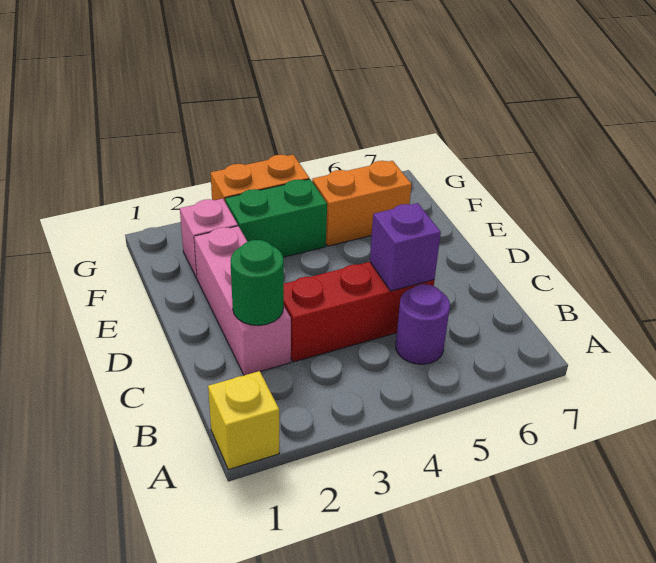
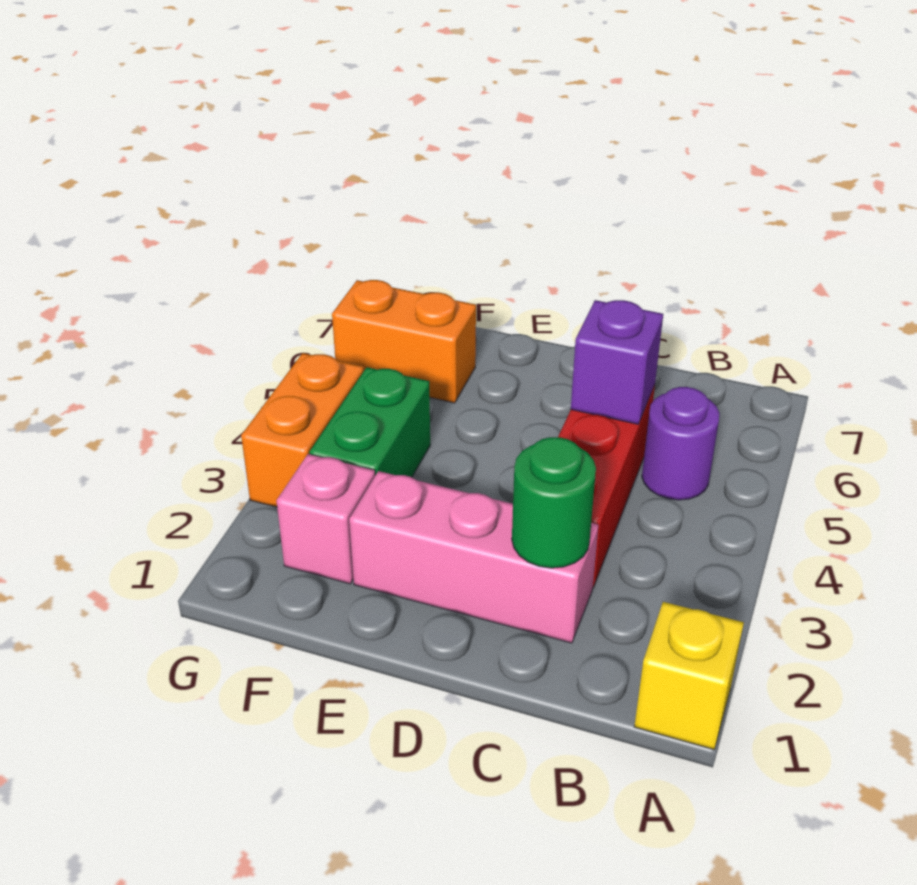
orange brick F5:F6 level 1 -> orange brick F6:G6 level 1

